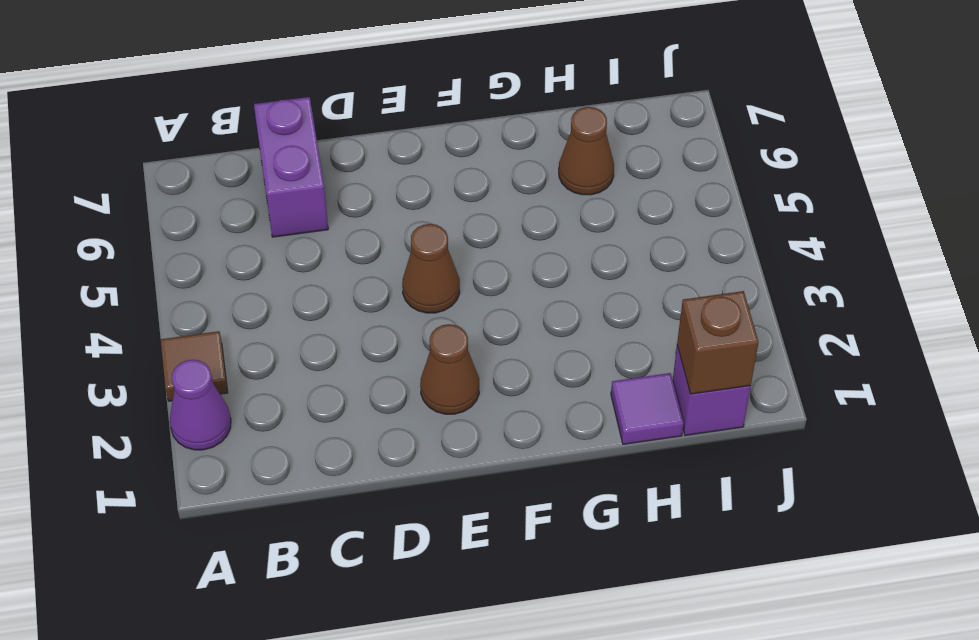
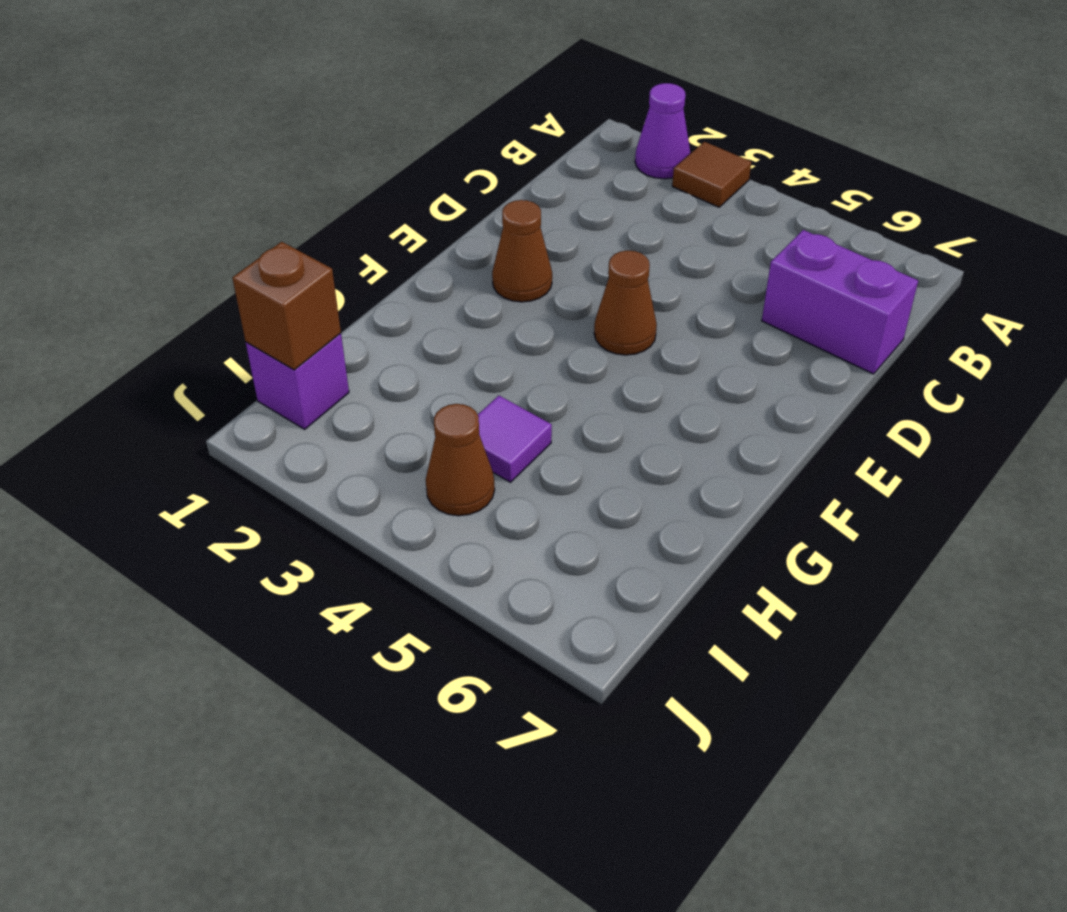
purple tile H1 level 1 -> purple tile H4 level 1
brown cone H6 level 1 -> brown cone I4 level 1

